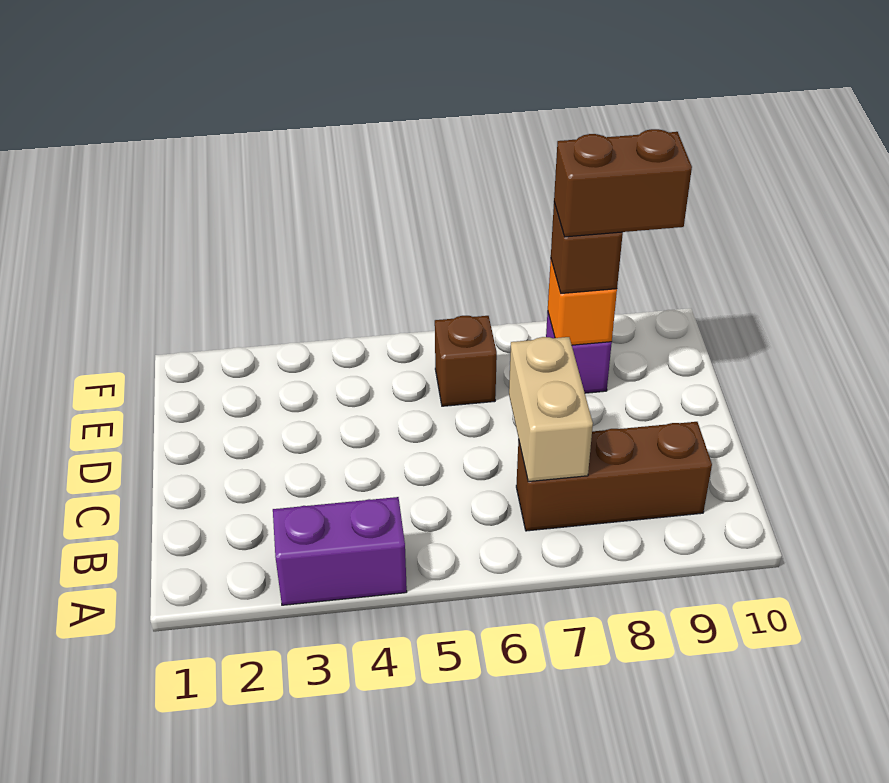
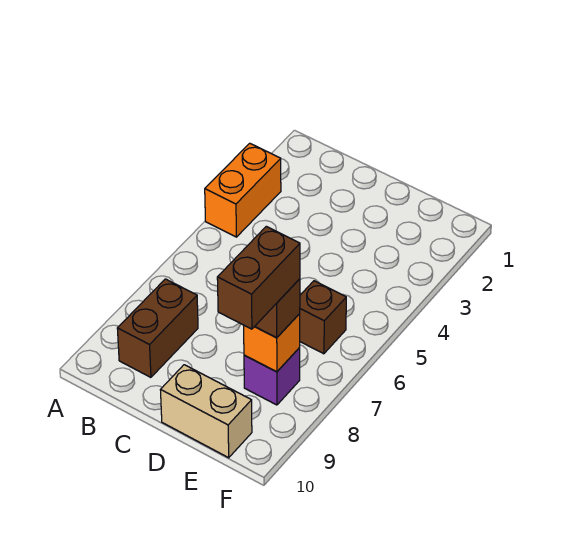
purple brick A3:A4 level 1 -> orange brick A3:A4 level 1
brown brick B7:B9 level 1 -> brown brick B8:B9 level 1
tan brick B7:C7 level 2 -> tan brick D10:E10 level 1

